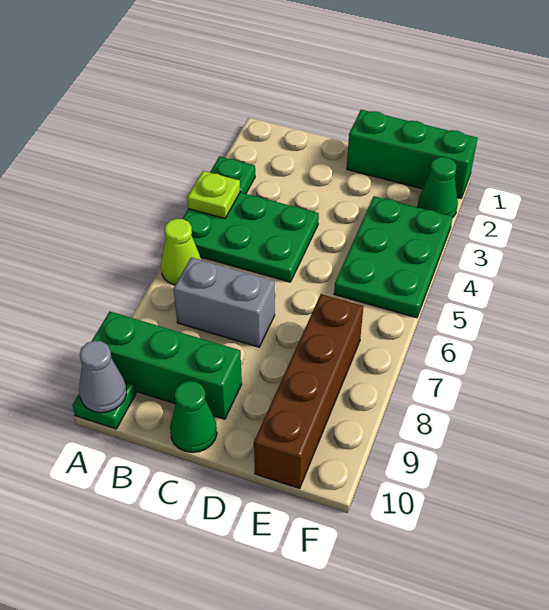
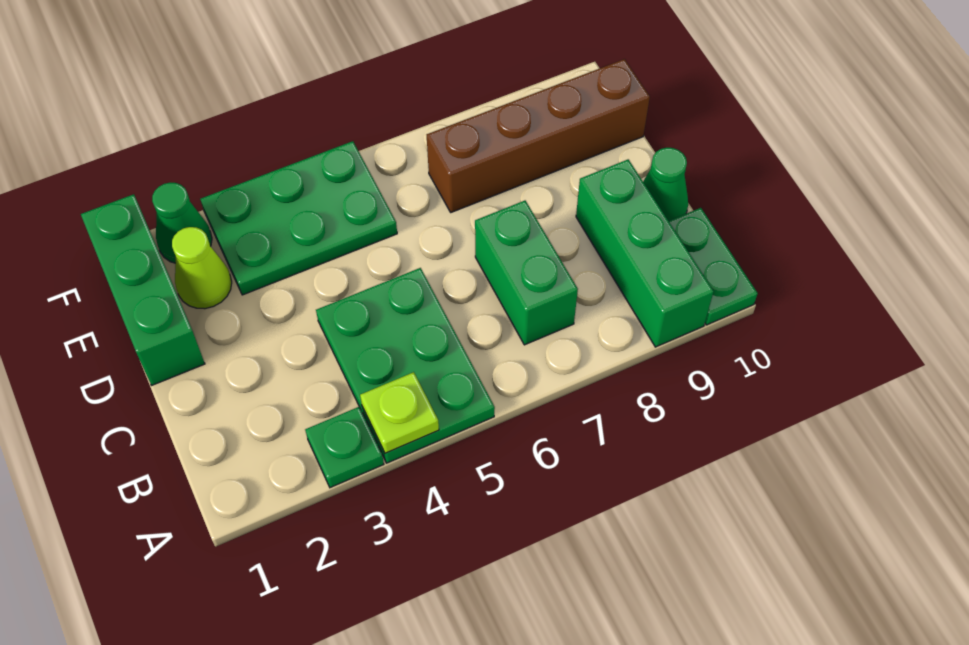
lime cone A6 level 1 -> lime cone E2 level 1
green plate A10 level 1 -> green plate A10:B10 level 1
grey cone A10 level 2 -> none
grey brick B7:C7 level 1 -> green brick B7:C7 level 1

